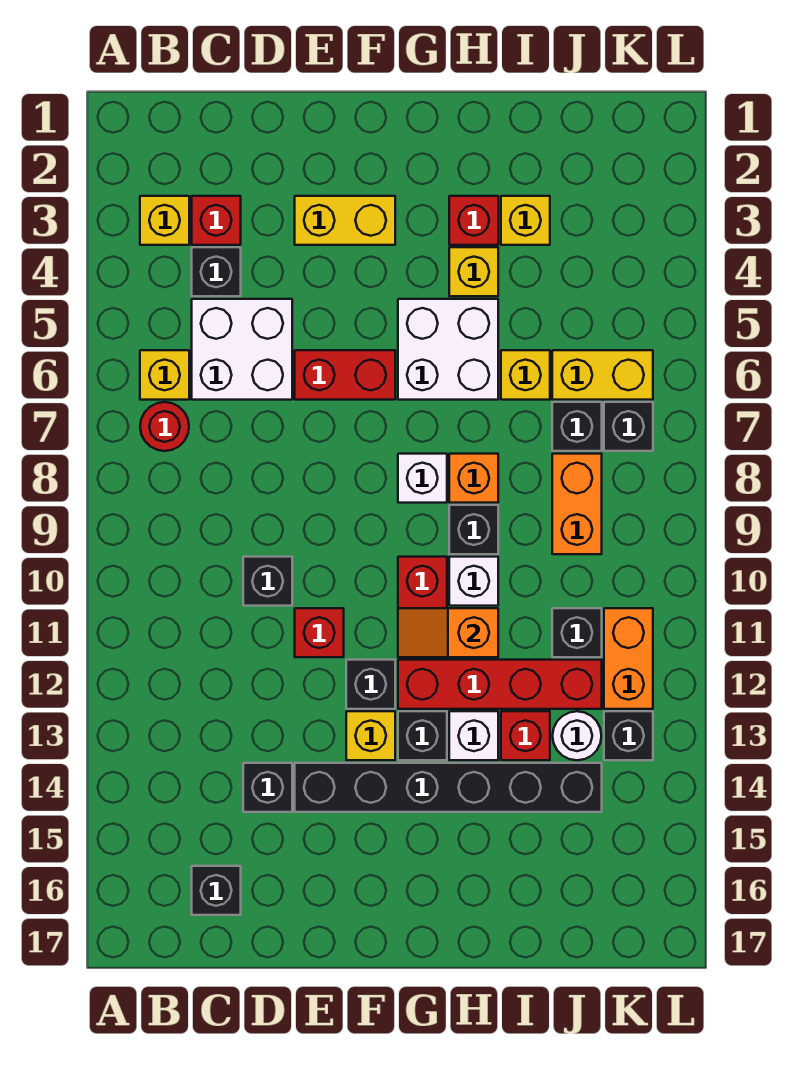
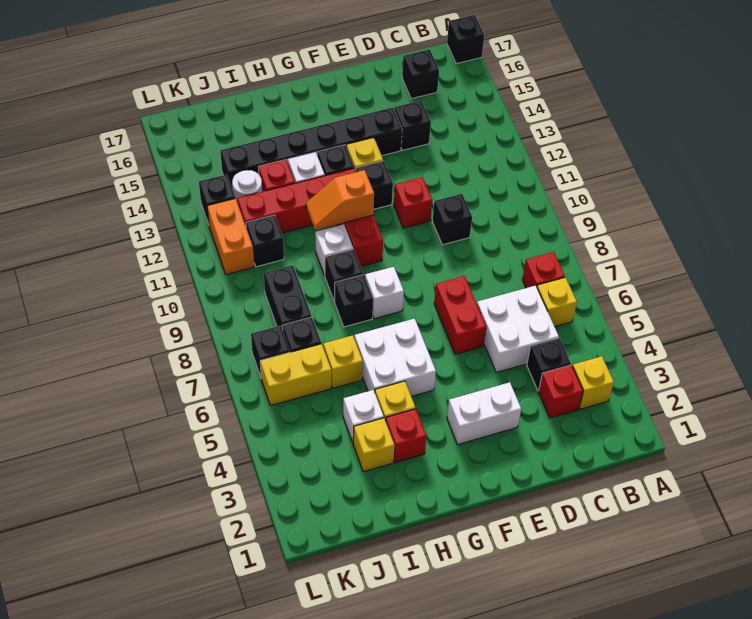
none -> black brick A17 level 1
red round brick B7 level 1 -> red brick B7 level 1
yellow brick E3:F3 level 1 -> white brick E3:F3 level 1
red brick E6:F6 level 1 -> red brick E6:E7 level 1
orange slope G11:H11 level 2 top H -> orange slope G11:H11 level 2 top G
orange brick H8 level 1 -> black brick H8 level 1
none -> white brick I4 level 1
orange brick J8:J9 level 1 -> black brick J8:J9 level 1

